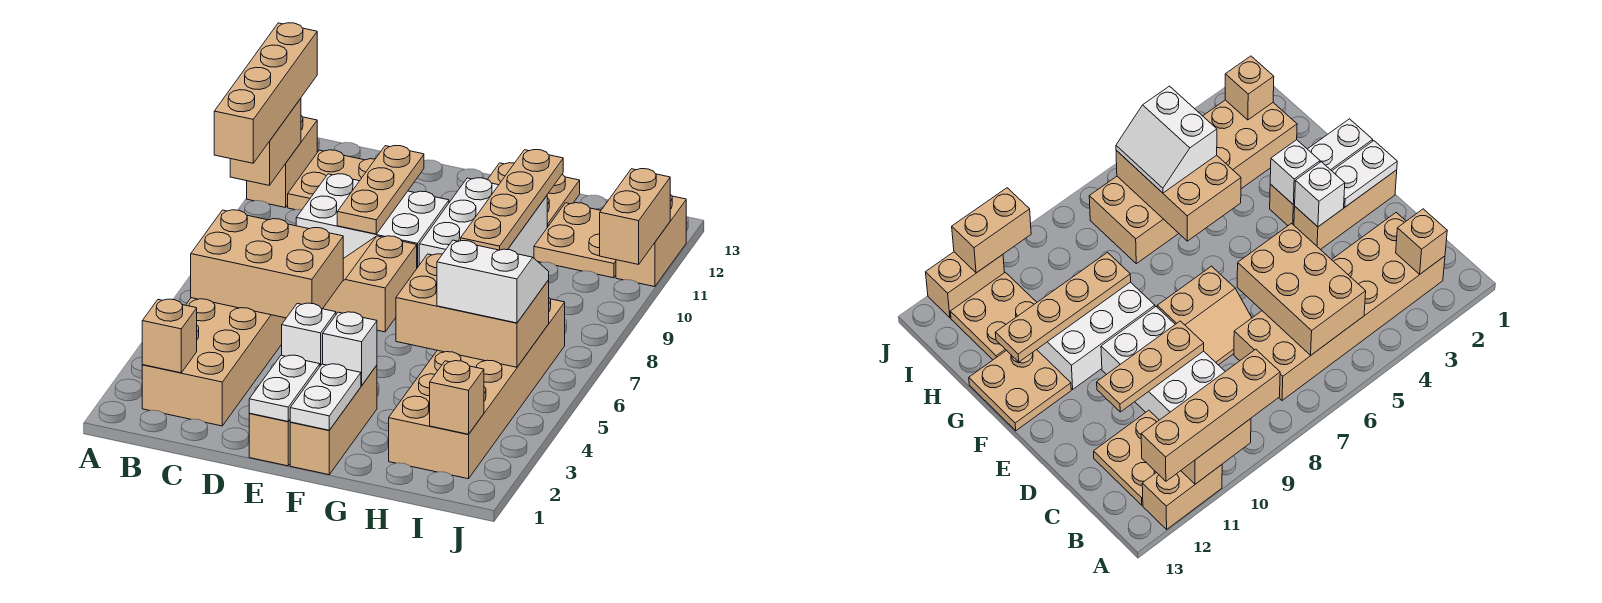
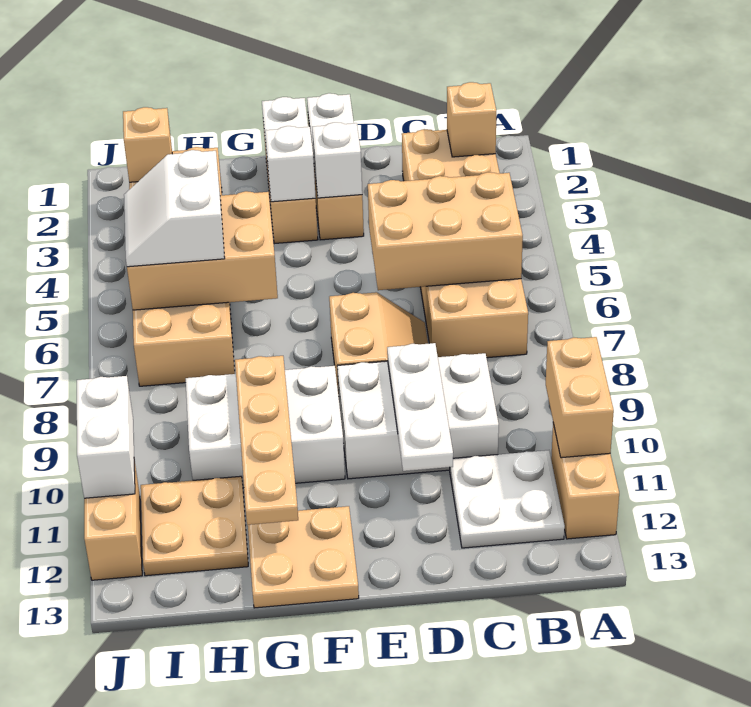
tan brick A9:A12 level 3 -> none
tan plate B11:C12 level 1 -> white plate B11:C12 level 1
tan plate D9:D11 level 2 -> white plate D9:D11 level 2
white brick F9:G11 level 1 -> white brick F9:H10 level 1
white slope H5:I6 level 3 top 5 -> white slope H5:I6 level 3 top H
tan brick J10:J11 level 2 -> white brick J10:J11 level 2

